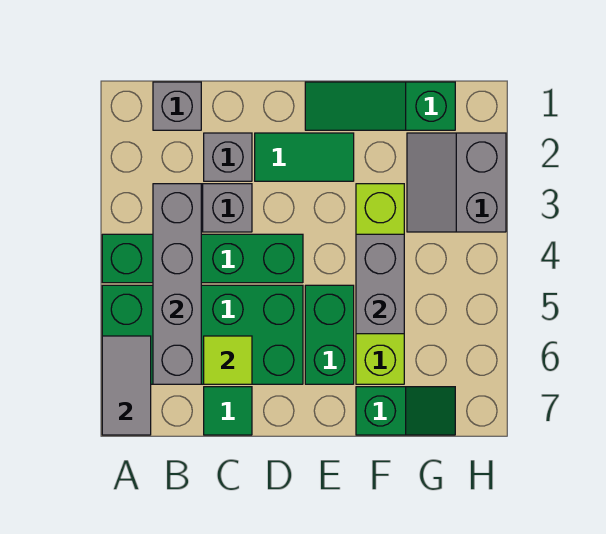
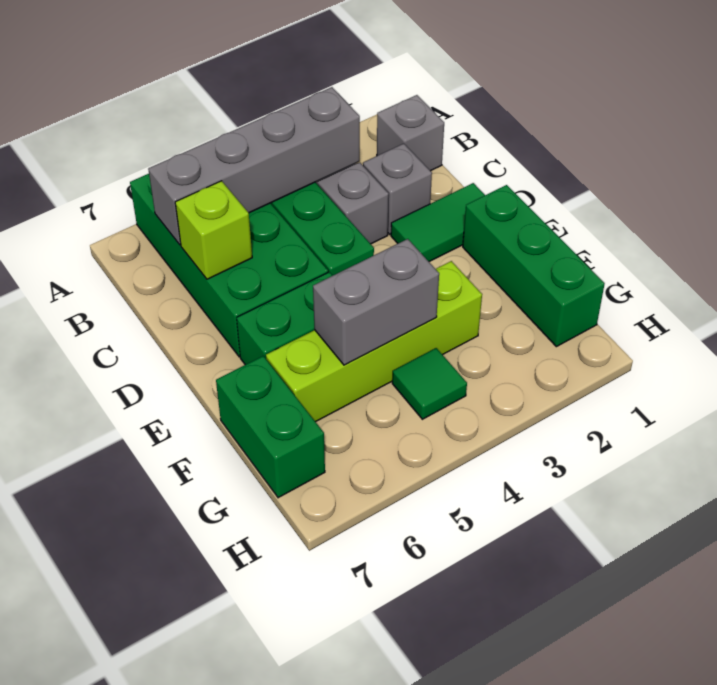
grey tile A6:A7 level 2 -> none
lime tile C6 level 2 -> lime brick C6 level 2
green tile C7 level 1 -> green tile G4 level 1
green tile D2:E2 level 1 -> green tile D1:D2 level 1
green slope E1:G1 level 1 top G -> green brick E1:G1 level 1
green slope F7:G7 level 1 top F -> green brick F7:G7 level 1
grey slope G2:H3 level 1 top H -> none

